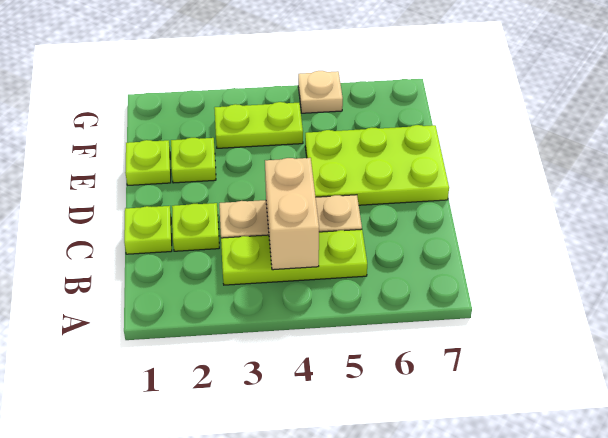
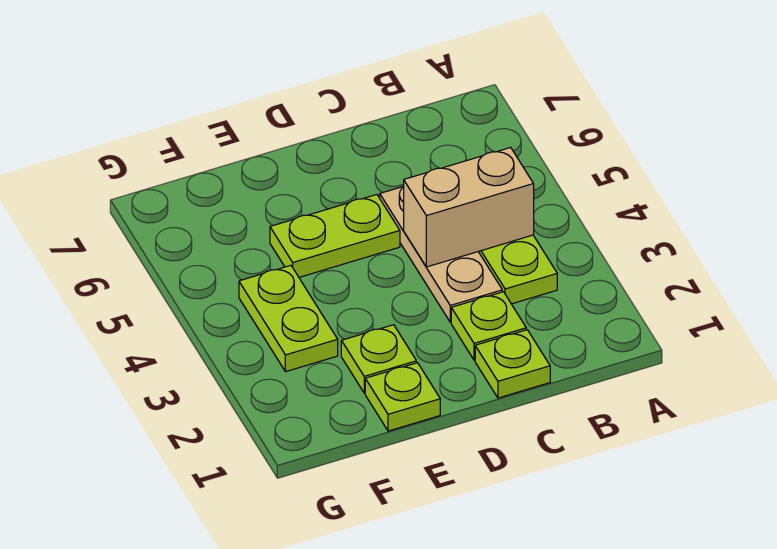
lime plate D5:E7 level 1 -> lime plate D5:E5 level 1
tan plate G5 level 1 -> none

